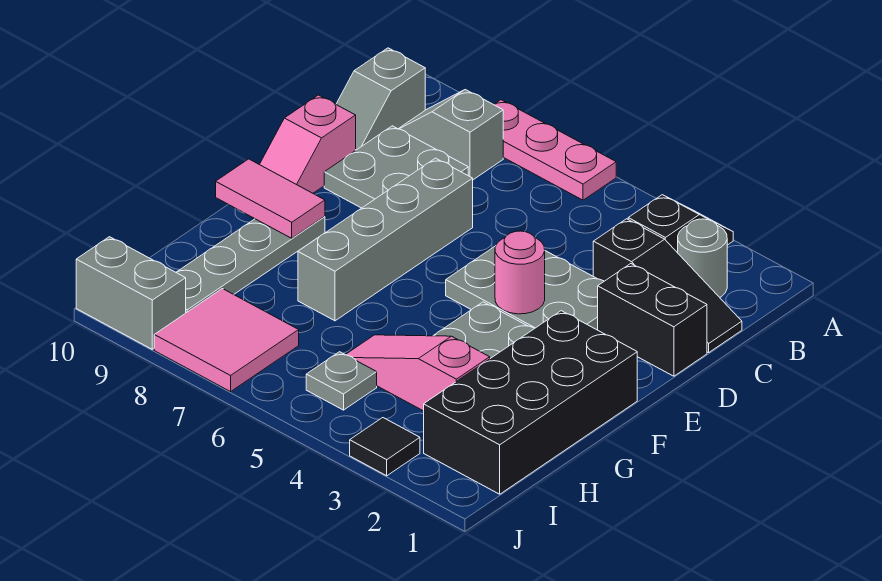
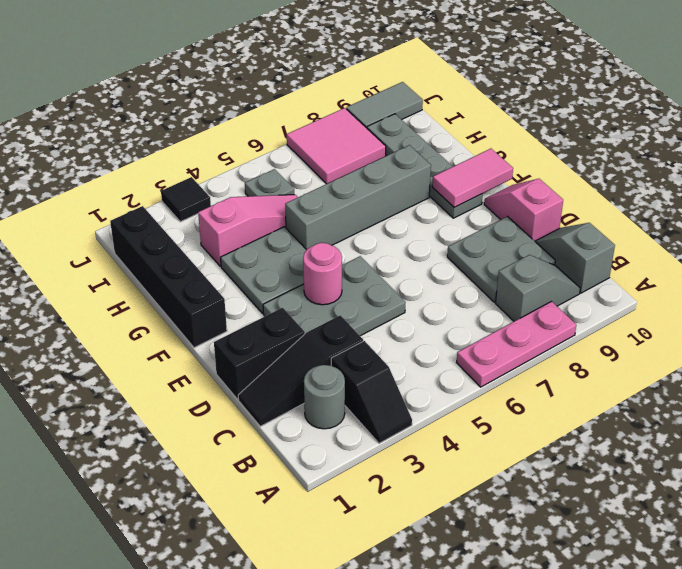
grey brick D7:G7 level 1 -> grey brick G5:G8 level 1
black brick F1:I2 level 1 -> black brick F1:I1 level 1
grey brick J9:J10 level 1 -> grey tile J9:J10 level 1

